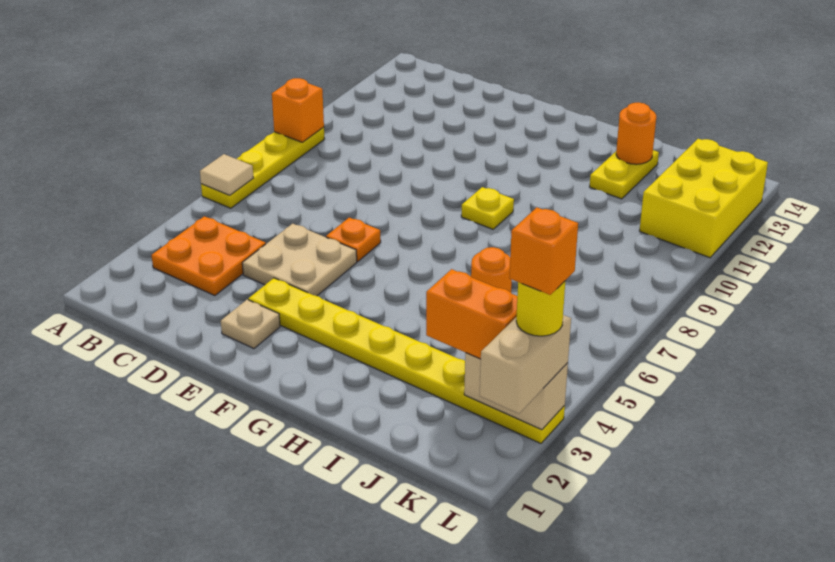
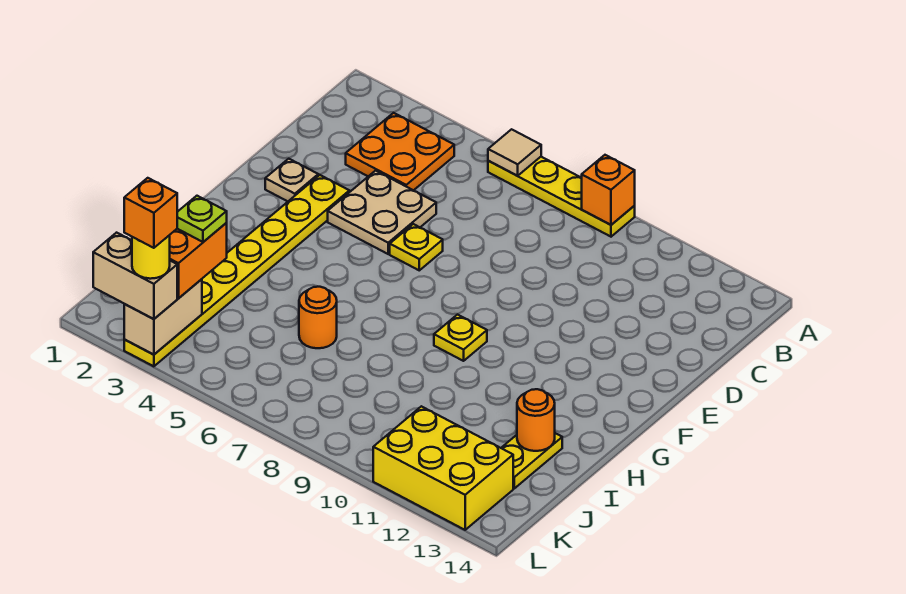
orange plate E6 level 1 -> yellow plate E6 level 1
yellow plate I12:I13 level 1 -> yellow plate I13:J13 level 1
none -> lime plate J3 level 4

